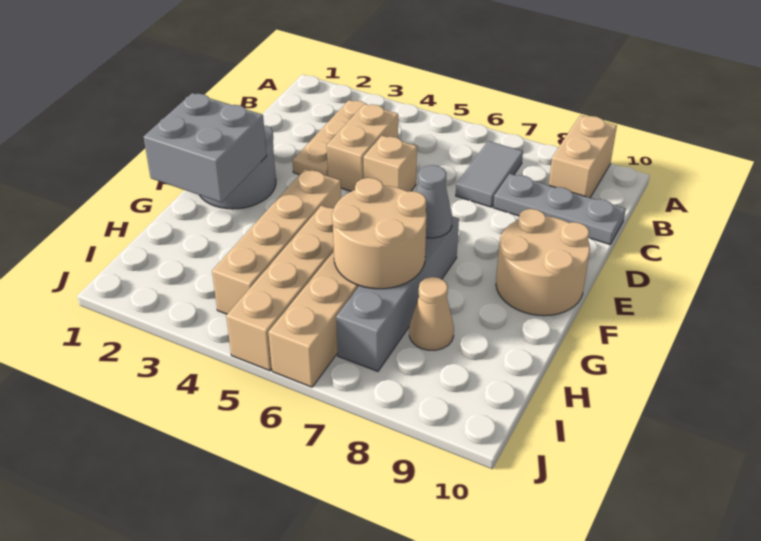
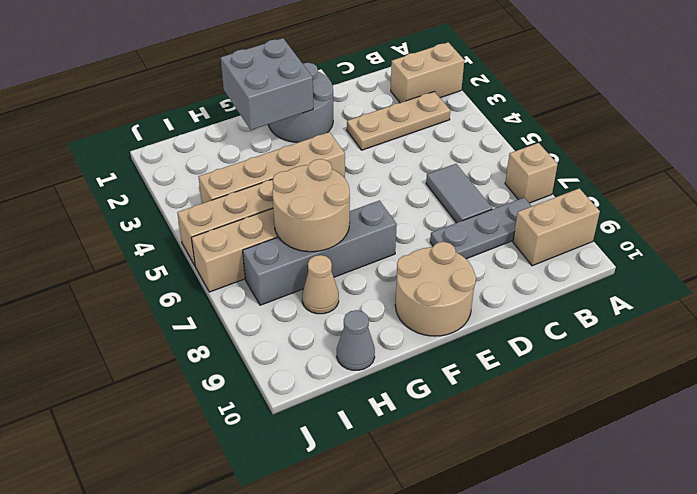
grey tile B7:C7 level 1 -> grey tile C6:C7 level 1
tan brick C4:D4 level 1 -> tan brick A2:B2 level 1
grey plate C8:C10 level 1 -> grey plate B8:D8 level 1
tan brick D5 level 1 -> tan brick A7 level 1
grey cone F7 level 2 -> grey cone H10 level 1

